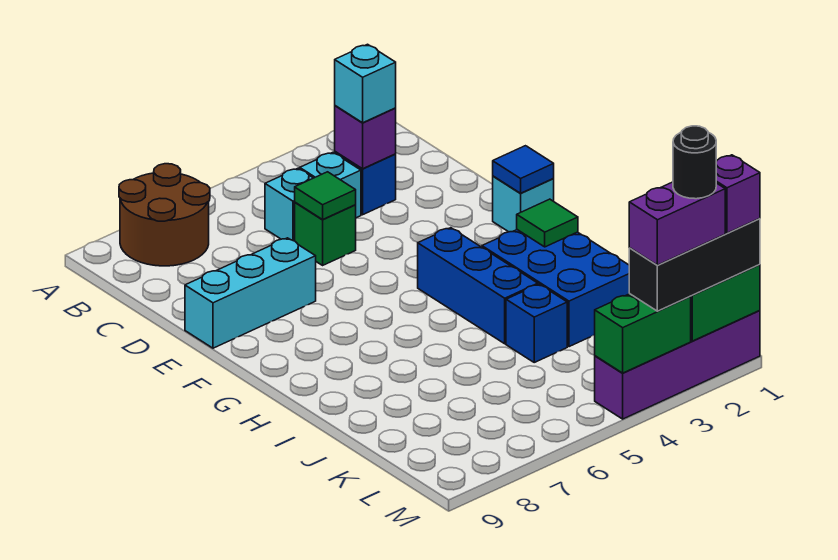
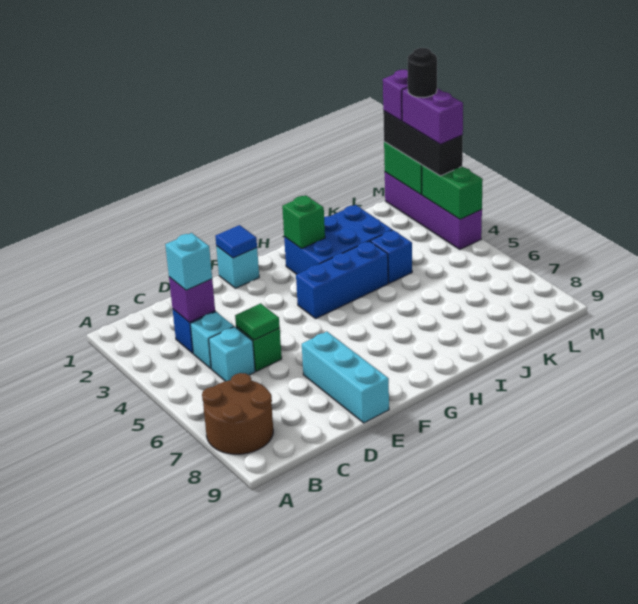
green tile H2 level 2 -> green brick H2 level 2

